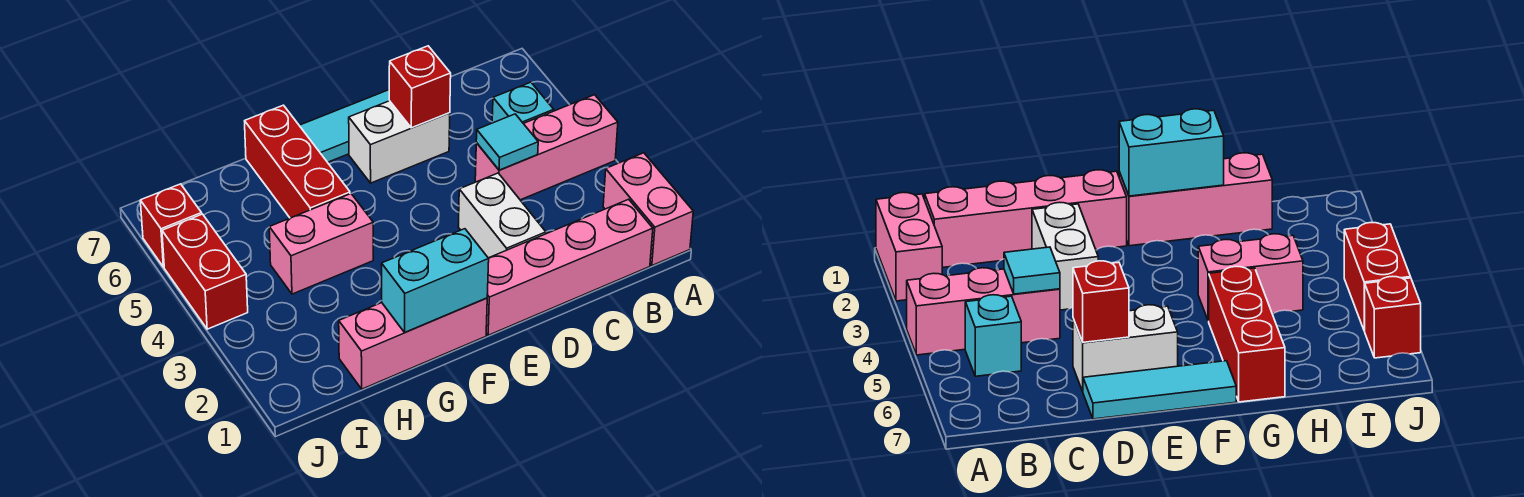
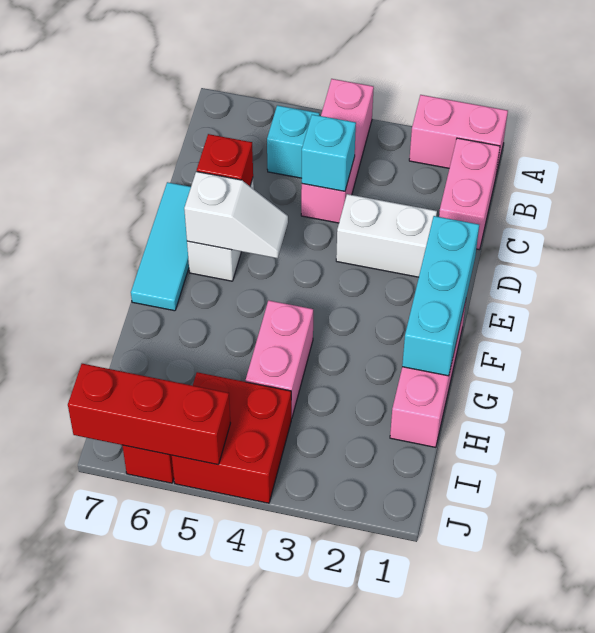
pink brick B1:E1 level 1 -> pink brick B1:C1 level 1
cyan tile C4 level 2 -> cyan brick C4 level 2
none -> white slope E5:E6 level 2 top 6
cyan brick F1:G1 level 2 -> cyan brick E1:G1 level 2
red brick G5:G7 level 1 -> red brick J5:J7 level 2
red brick J4:J5 level 1 -> red brick I4:J5 level 1

